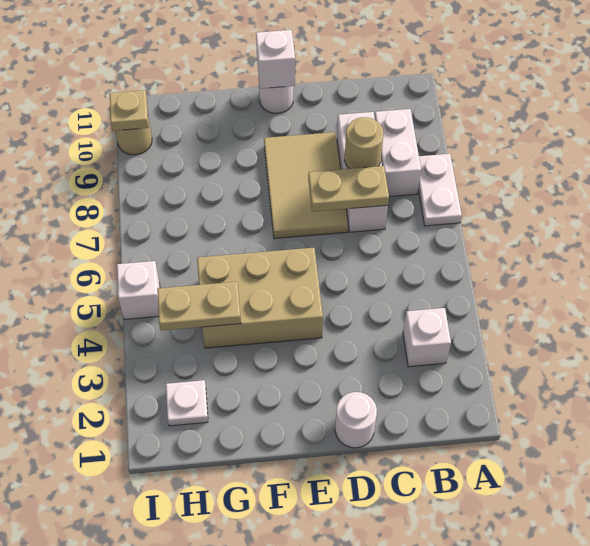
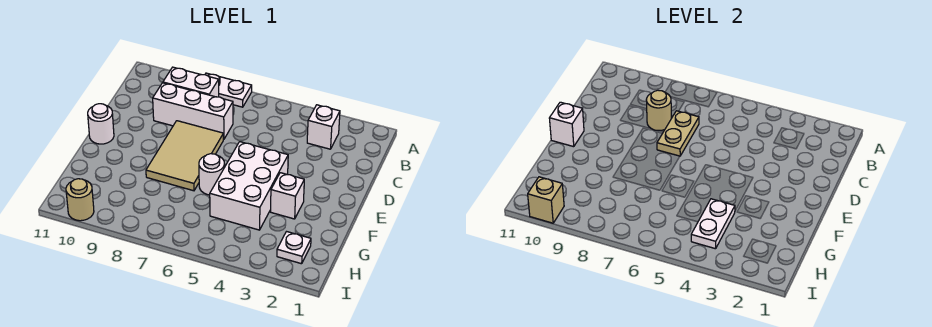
white round brick D1 level 1 -> white round brick F6 level 1
tan tile D7:E9 level 1 -> tan tile D7:F8 level 1
tan brick E4:G5 level 1 -> white brick E4:G5 level 1
tan plate G4:H4 level 2 -> white plate G4:H4 level 2
white brick I5 level 1 -> white brick F3 level 1
tan plate I10 level 2 -> tan brick I10 level 2

